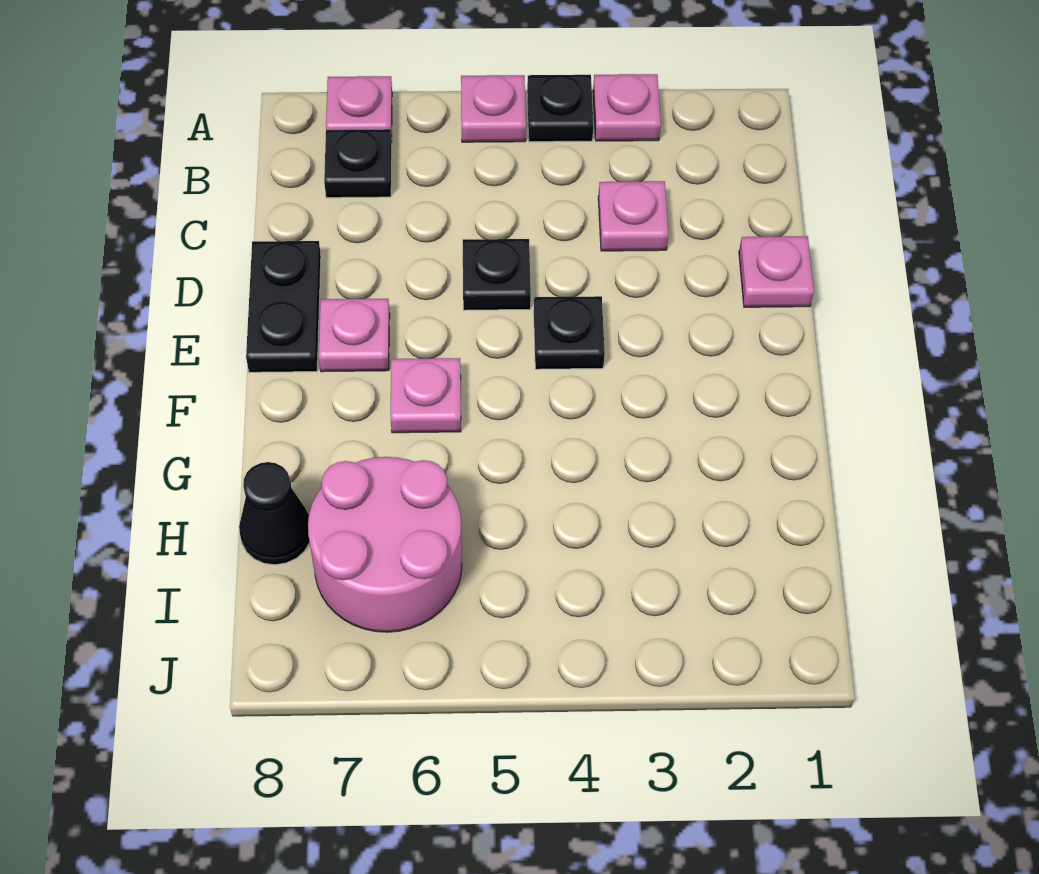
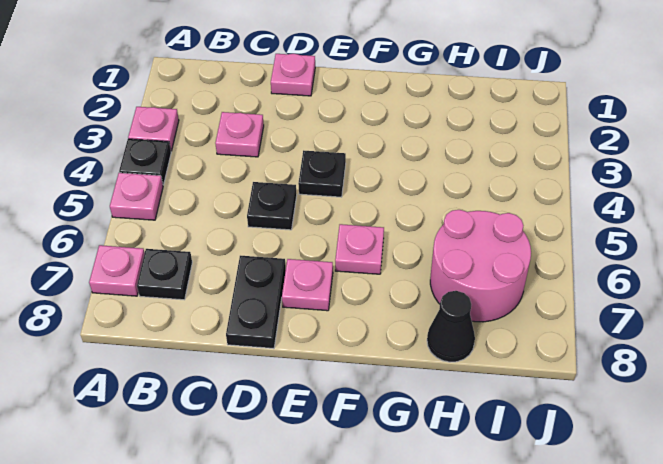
black plate D8:E8 level 1 -> black plate D7:D8 level 1

